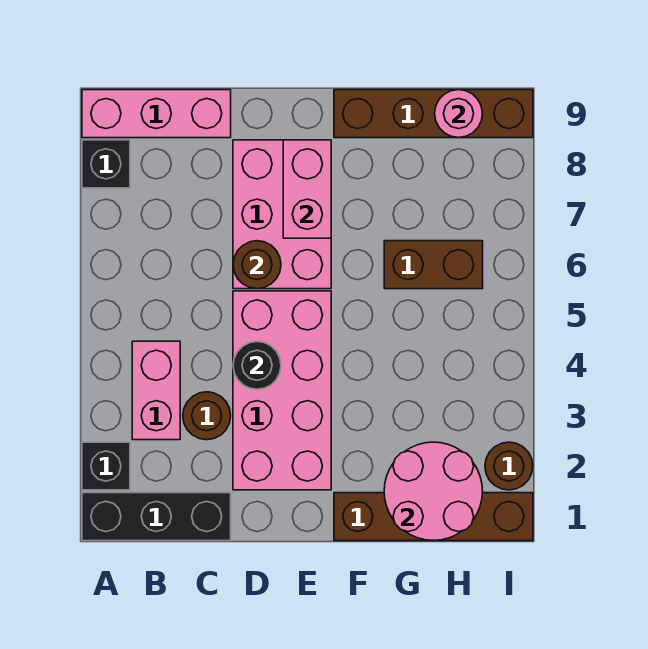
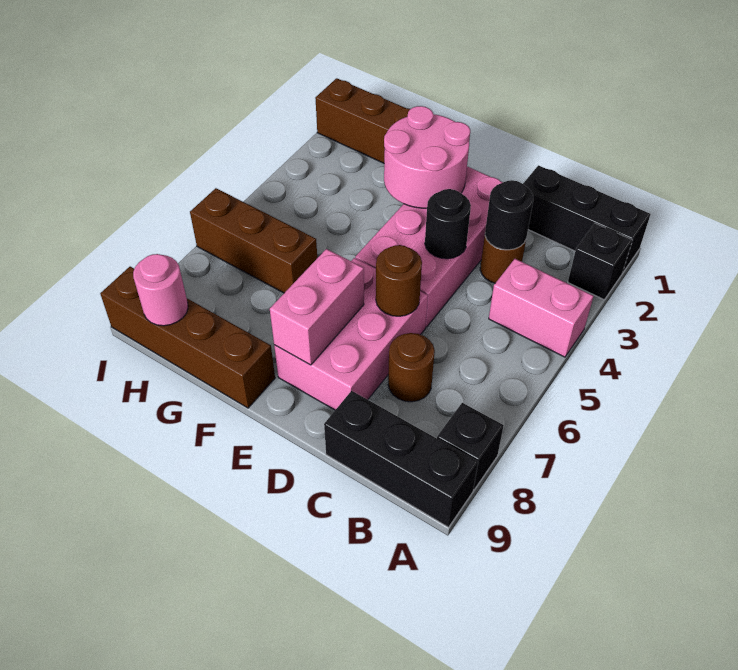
pink brick A9:C9 level 1 -> black brick A9:C9 level 1
pink brick B3:B4 level 1 -> pink brick A4:B4 level 1
none -> black round brick C3 level 2
pink round brick G1:H2 level 2 -> pink round brick E2:F3 level 2
brown brick G6:H6 level 1 -> brown brick G6:I6 level 1
brown round brick I2 level 1 -> brown round brick C7 level 1

